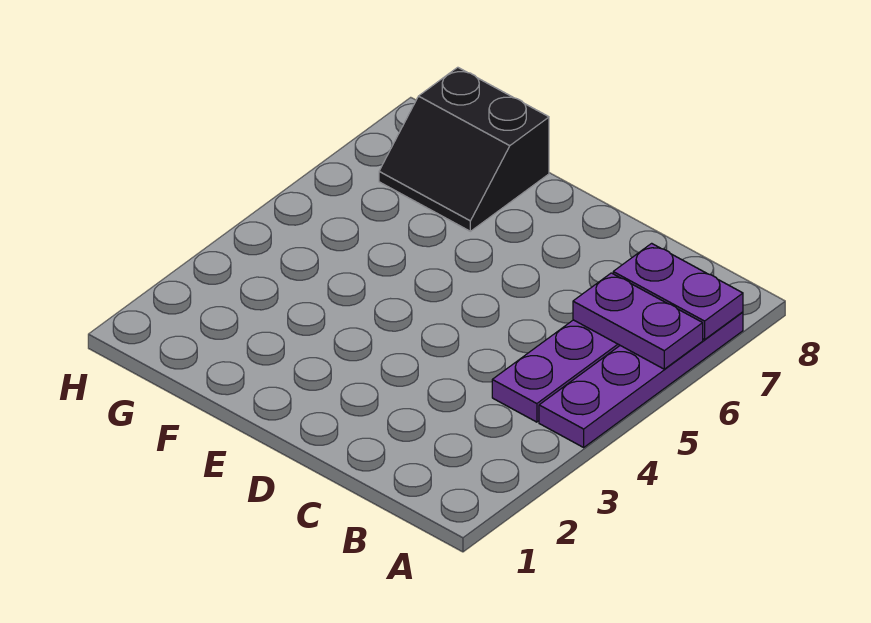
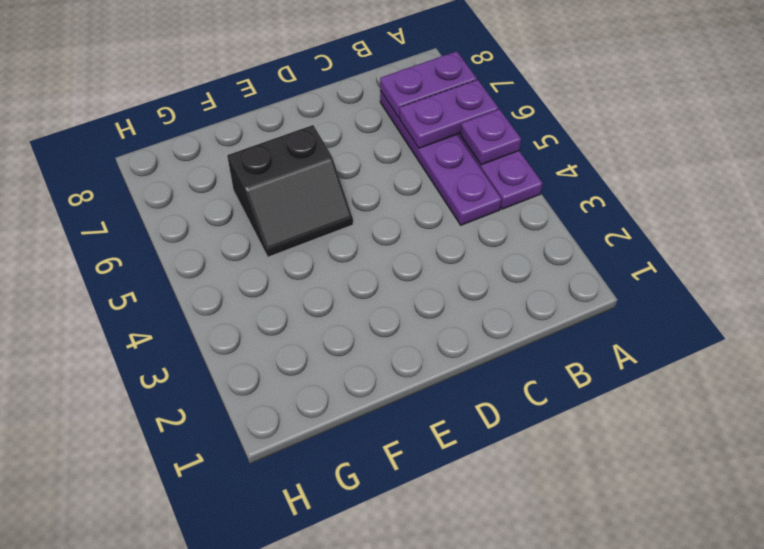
none -> purple plate A5 level 2
black slope F7:G8 level 1 top 8 -> black slope E5:F6 level 1 top 6

